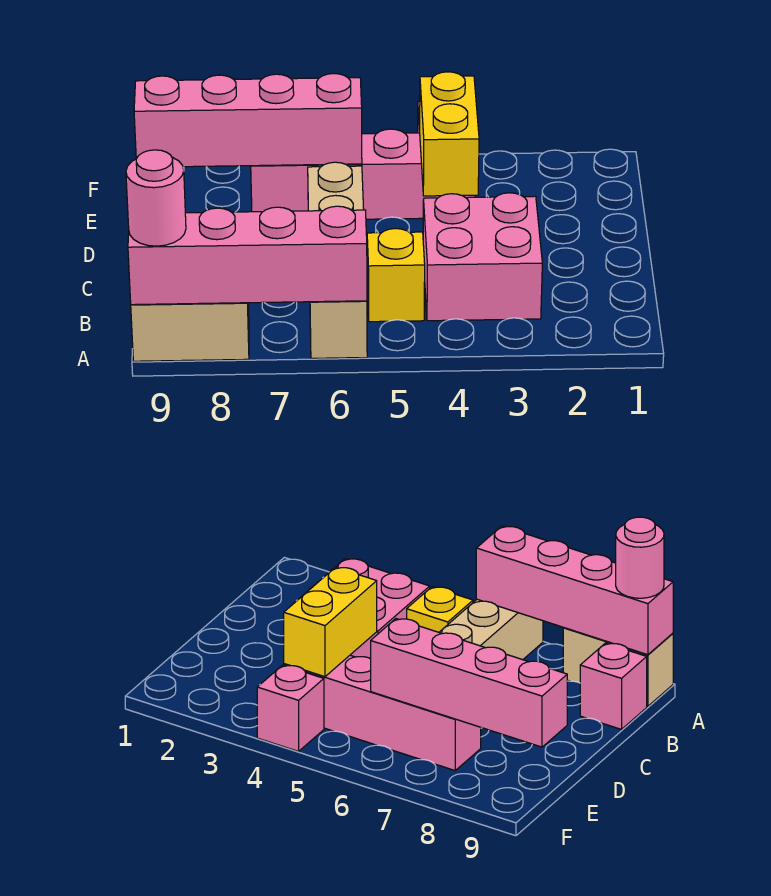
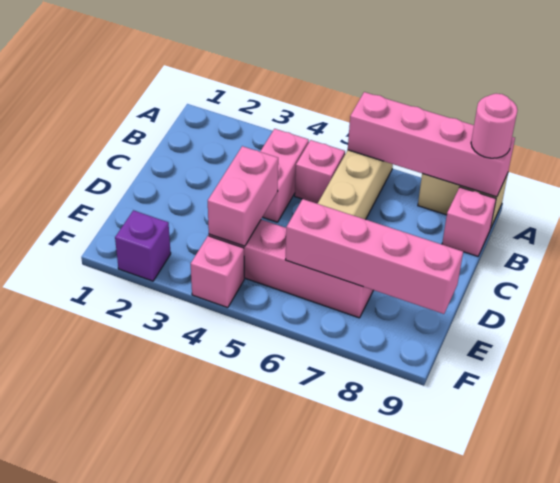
pink brick B3:C4 level 1 -> pink brick B4:C4 level 1
yellow brick B5 level 1 -> pink brick B5 level 1
yellow brick D4:E4 level 2 -> pink brick D4:E4 level 2
none -> purple brick F2 level 1

